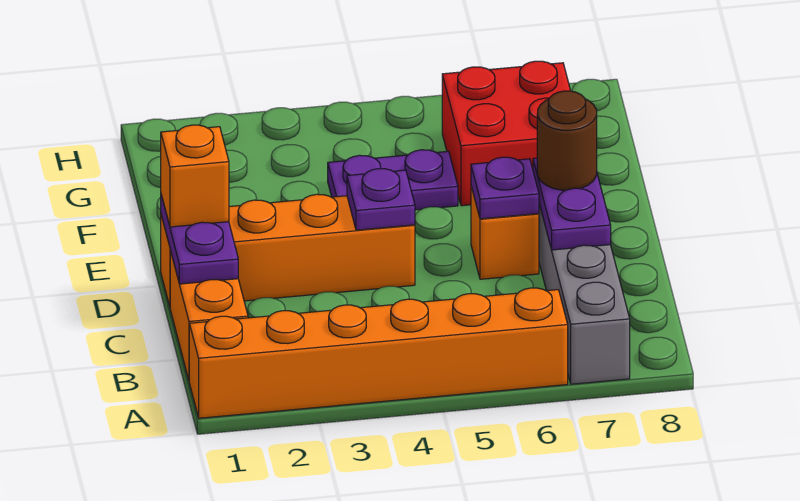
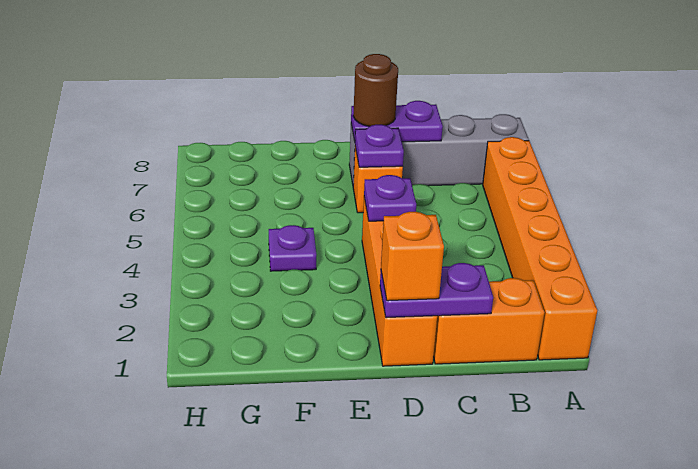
purple plate F4:F5 level 1 -> purple plate F4 level 1
red brick F6:G7 level 1 -> none

